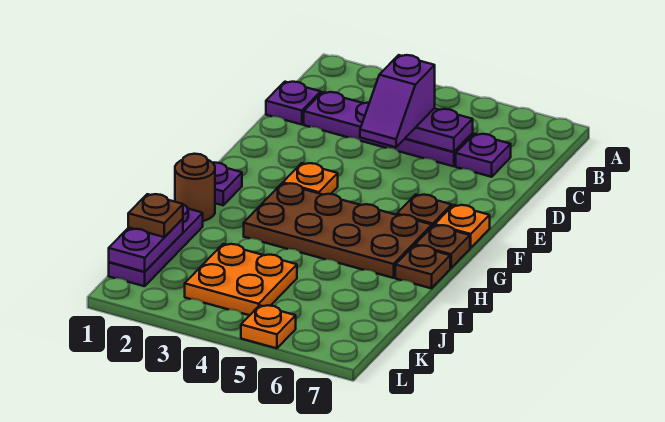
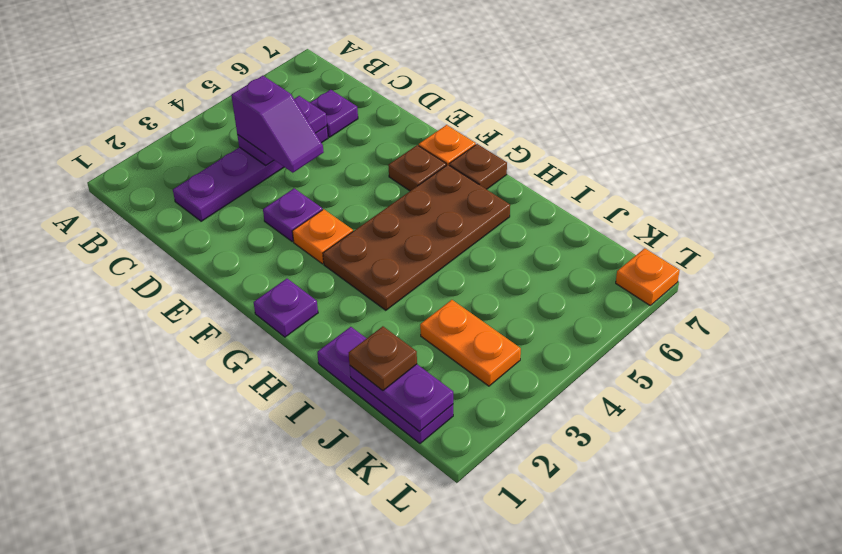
purple plate C1 level 1 -> purple plate E3 level 1
brown round brick H1 level 1 -> none
brown plate H7 level 1 -> none
orange plate J3:K4 level 1 -> orange plate J3:K3 level 1
orange plate L5 level 1 -> orange plate L7 level 1

